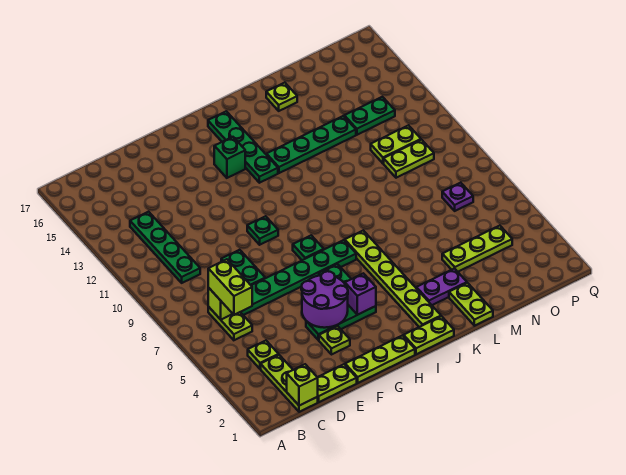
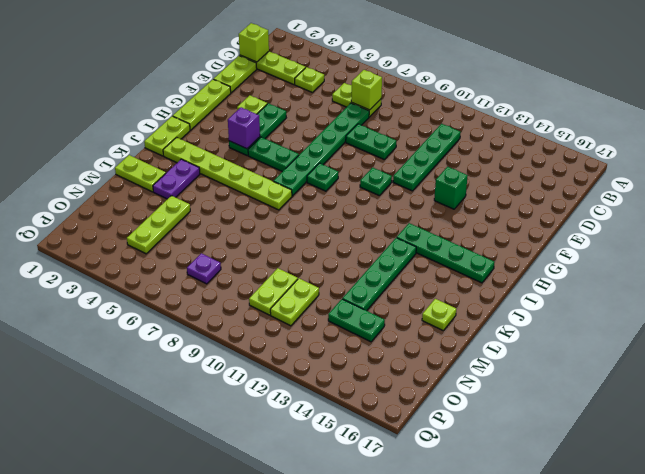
lime brick C6:C7 level 3 -> none
green plate C10:C13 level 1 -> green plate C11:F11 level 1
purple round brick F4:G5 level 2 -> none
green brick H14 level 1 -> green brick F13 level 1
green plate N13:O13 level 1 -> green plate N13:N14 level 1

